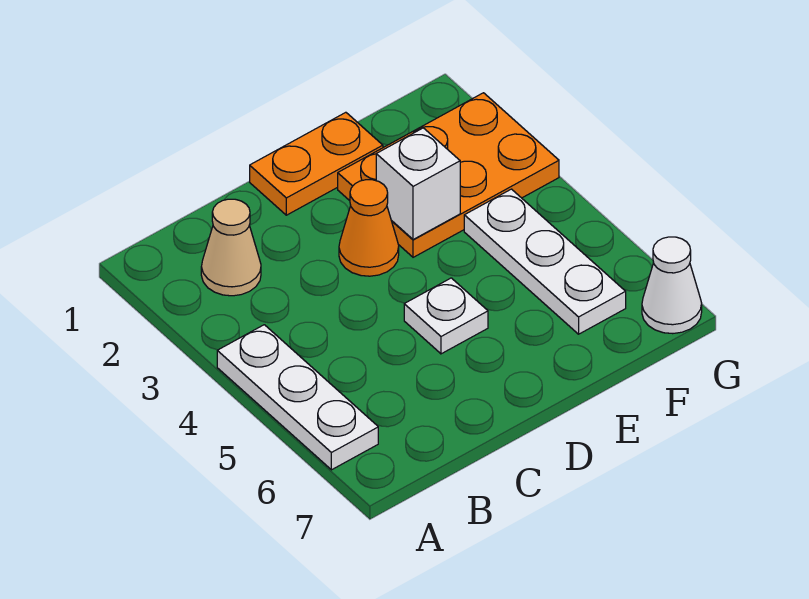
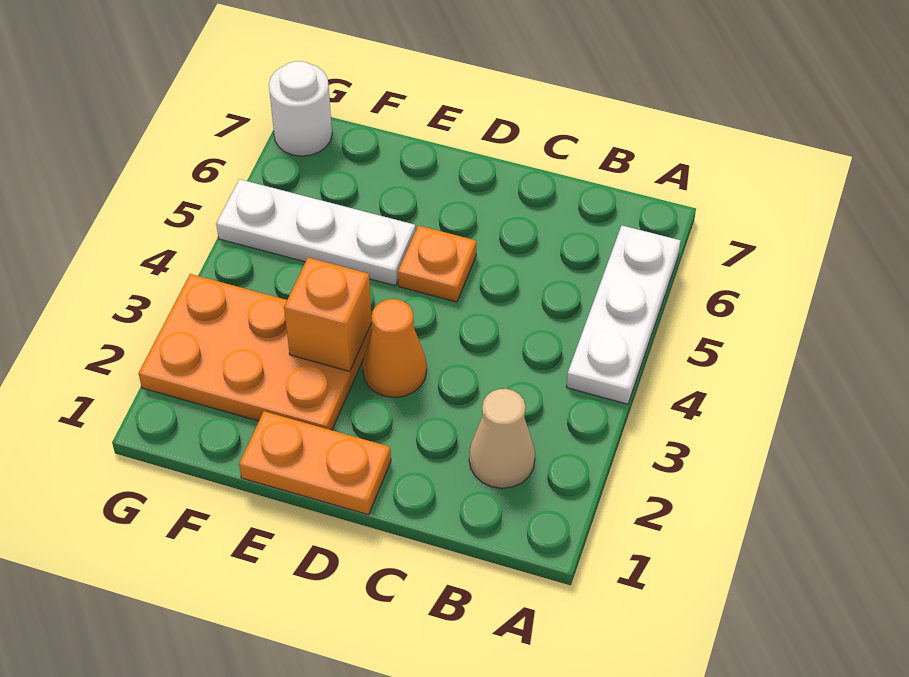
white plate D5 level 1 -> orange plate D5 level 1
white brick E3 level 2 -> orange brick E3 level 2
white plate F4:F6 level 1 -> white plate E5:G5 level 1
white cone G7 level 1 -> white round brick G7 level 1

